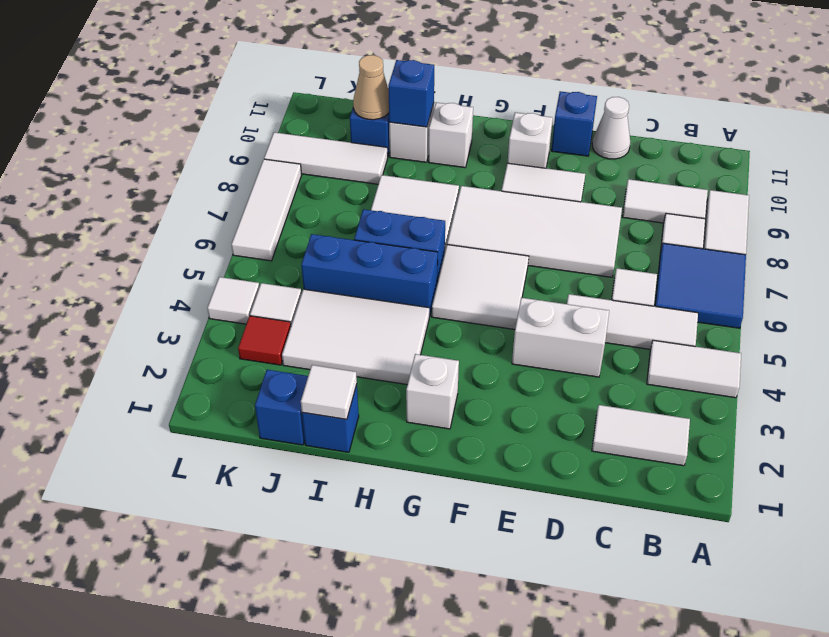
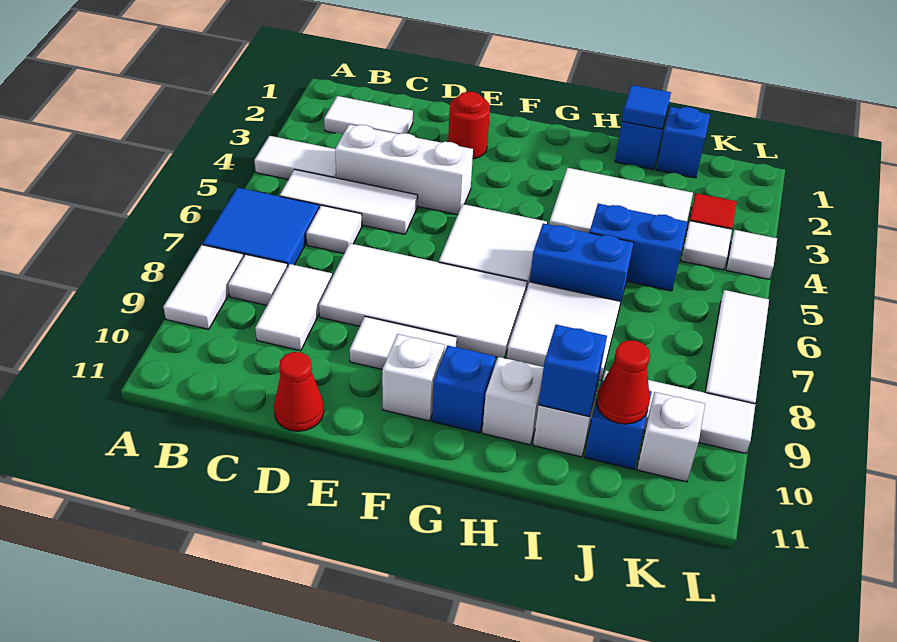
white tile B9:C9 level 1 -> white tile C8:C9 level 1
white brick D4:E4 level 1 -> white brick C4:E4 level 1
white cone D11 level 1 -> red cone D11 level 1
none -> red round brick E2 level 1
blue brick E11 level 1 -> blue brick G10 level 1
white brick G2 level 1 -> white brick K10 level 1
blue brick H5:J5 level 1 -> blue brick I5:J5 level 1
white tile I1 level 2 -> blue tile I1 level 2
tan cone J10 level 2 -> red cone J10 level 2

